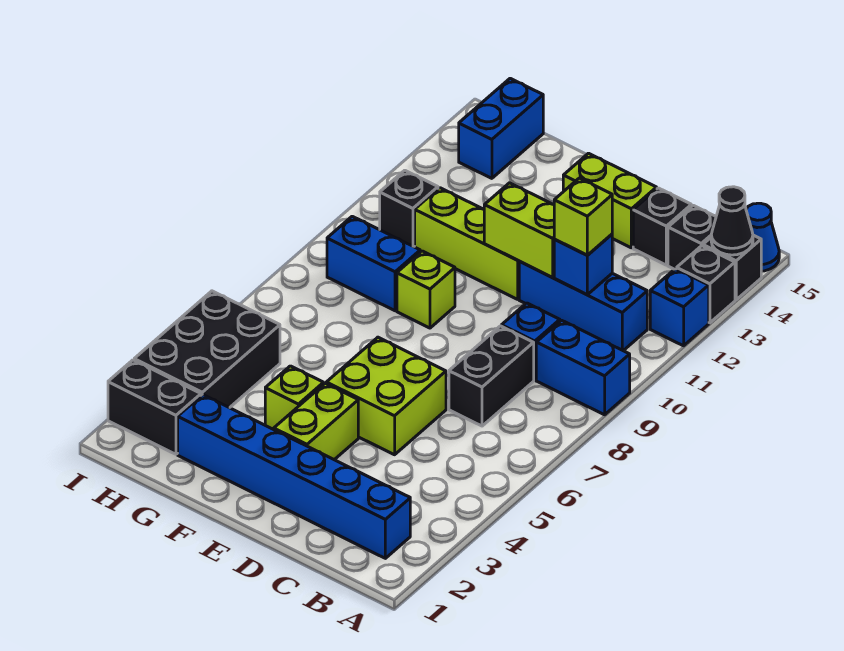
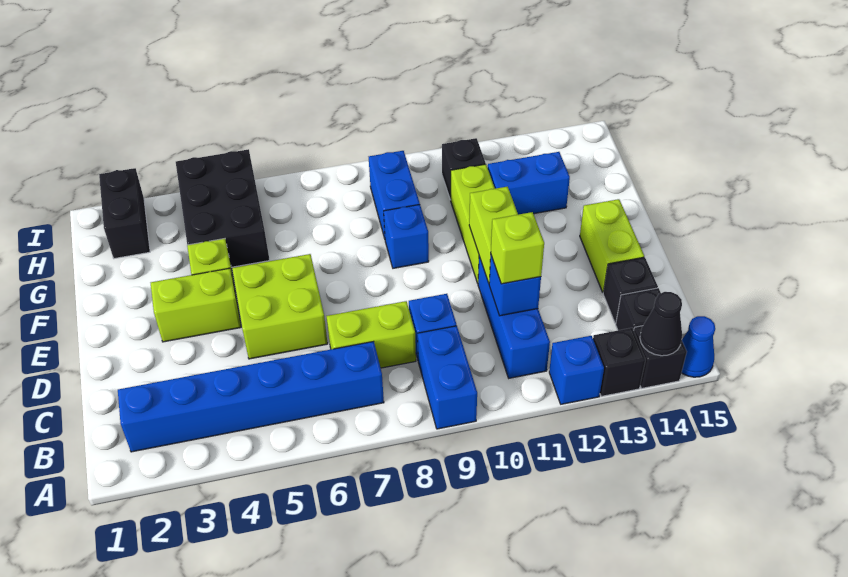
blue brick B2:G2 level 1 -> blue brick B2:B7 level 1
black brick C7:C8 level 1 -> lime brick C7:C8 level 1
lime brick F9 level 1 -> blue brick F9 level 1
black brick H3:I5 level 1 -> black brick G4:I5 level 1
blue brick H14:H15 level 1 -> blue brick G12:G13 level 1

